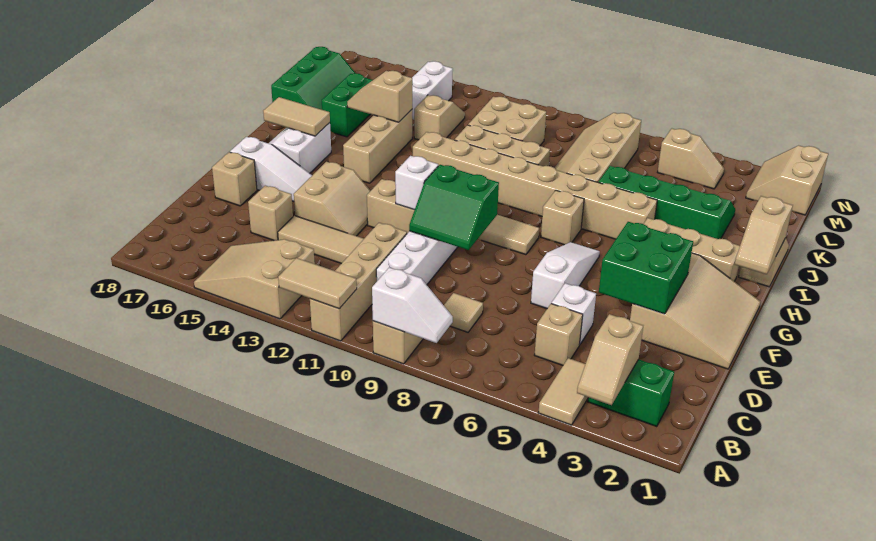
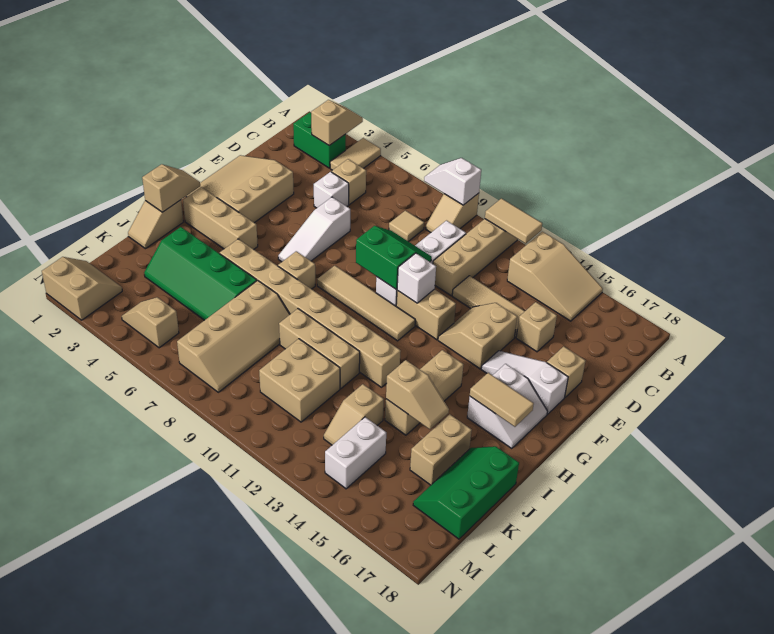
green brick E3:F4 level 2 -> none
green brick J16:K16 level 1 -> tan brick J16:K16 level 1
tan slope M1:N2 level 1 top 1 -> tan slope M1:N2 level 1 top N

